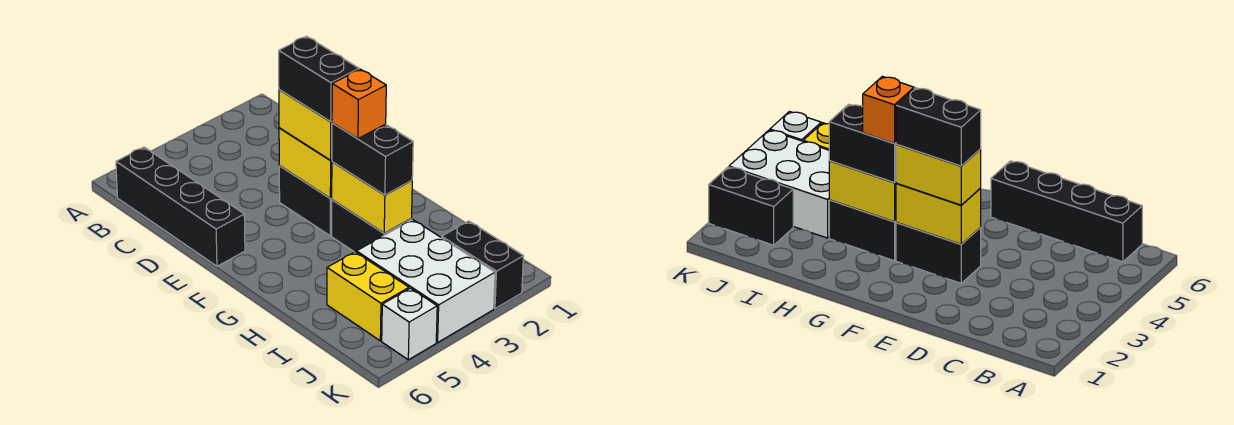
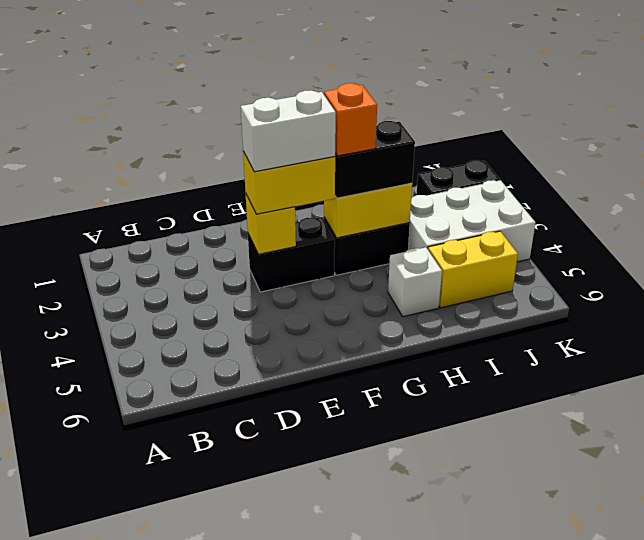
black brick B6:E6 level 1 -> none
yellow brick E3:F3 level 2 -> yellow brick E3 level 2
black brick E3:F3 level 4 -> white brick E3:F3 level 4
white brick K5 level 1 -> white brick H5 level 1

